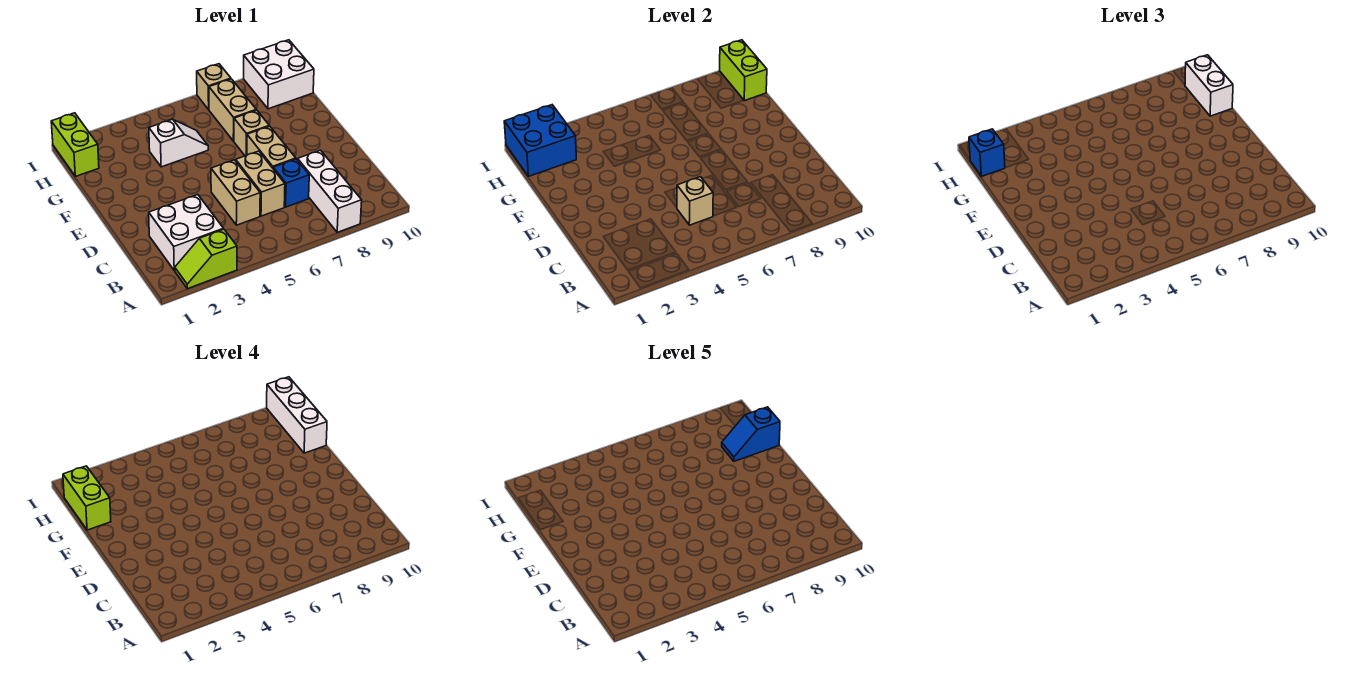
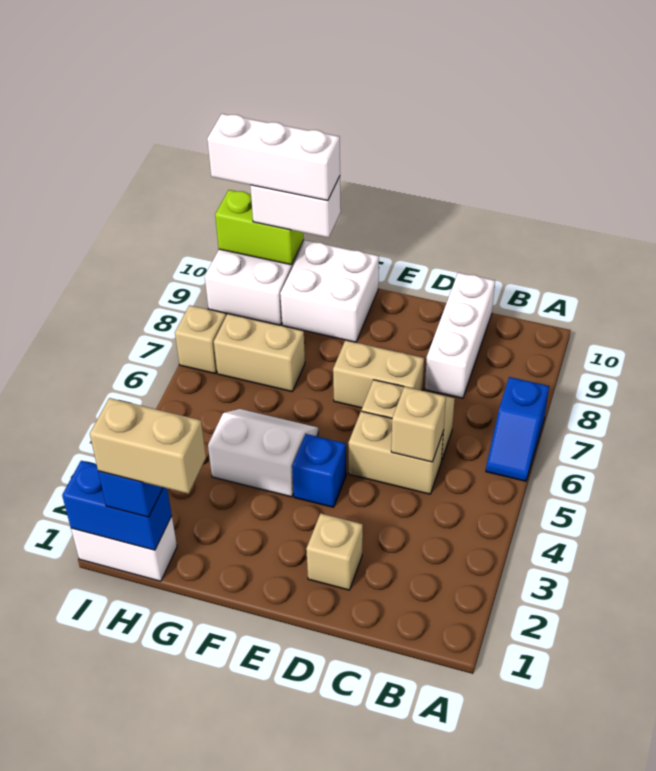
lime slope A2:A3 level 1 top 3 -> none
white brick A8:C8 level 1 -> white brick C8:C10 level 1
white brick B2:C3 level 1 -> white brick F9:G10 level 1
blue brick C7 level 1 -> blue brick E4 level 1
tan brick F7 level 1 -> tan brick D2 level 1
lime brick G1:H1 level 4 -> tan brick G1:H1 level 4
white slope G4:G5 level 1 top 4 -> white slope F4:G5 level 1 top 4
blue slope G9:G10 level 5 top 10 -> blue slope A6:A7 level 1 top 7
lime brick H1:I1 level 1 -> white brick H1:I1 level 1
blue brick H1:I2 level 2 -> blue brick H1:I1 level 2

